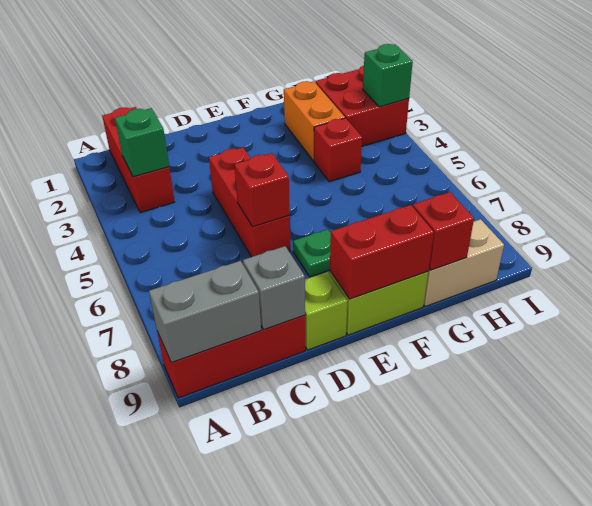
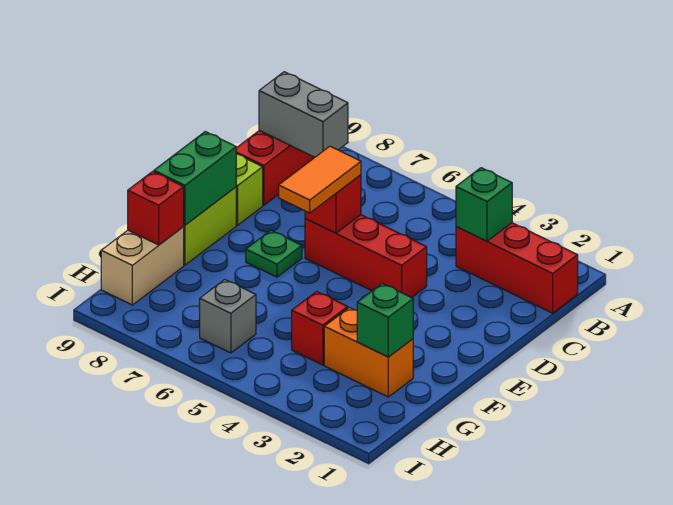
grey brick A9:B9 level 2 -> grey brick B8:B9 level 2
grey brick C9 level 2 -> grey brick H6 level 1
none -> orange tile D6:E6 level 3
red brick E9:F9 level 2 -> green brick E9:F9 level 2
red brick H2:I3 level 1 -> none
green brick I3 level 2 -> green brick G2 level 2

